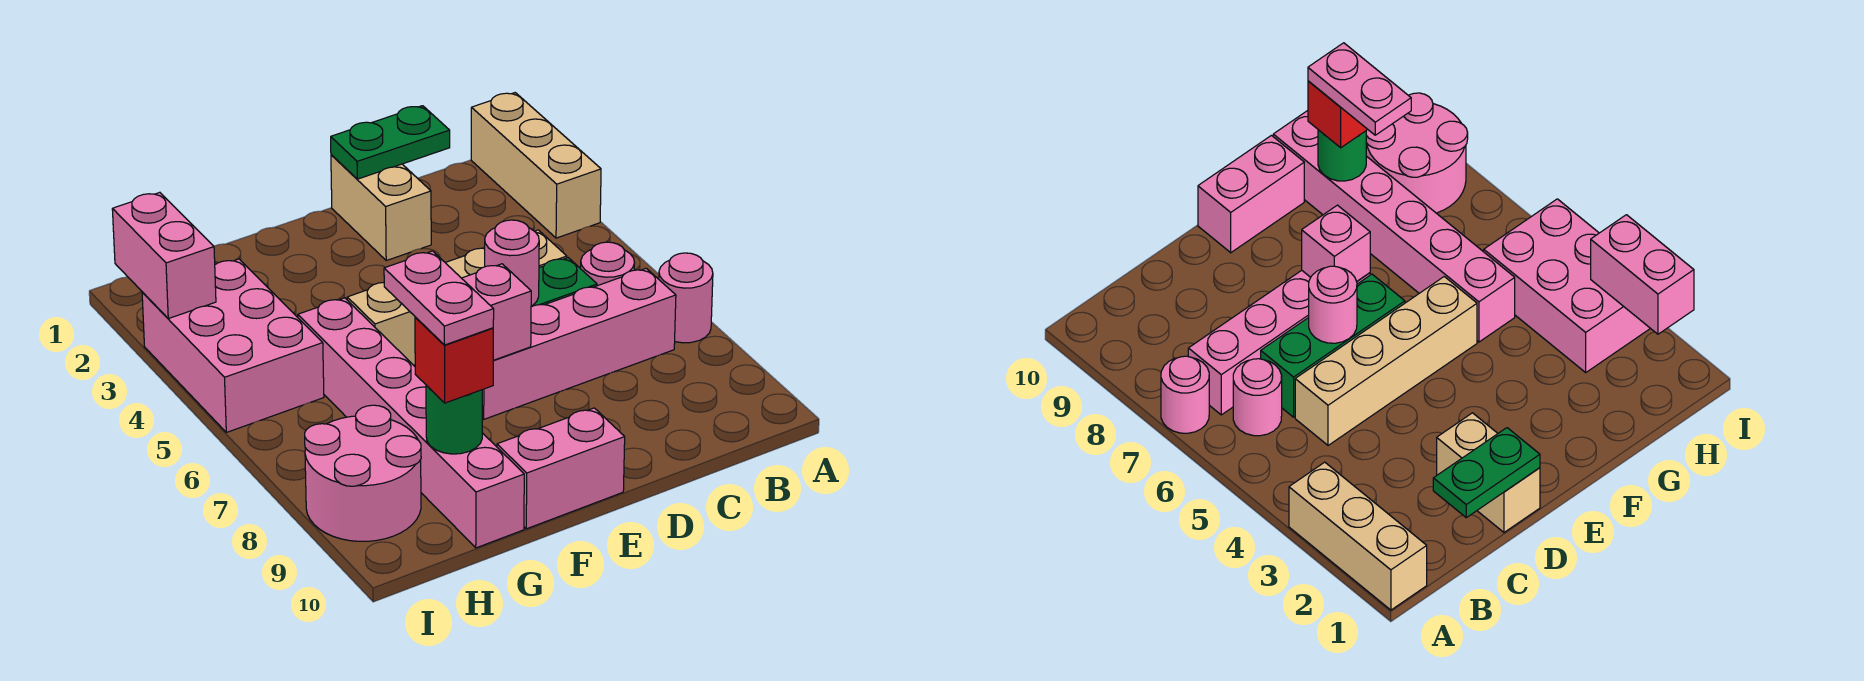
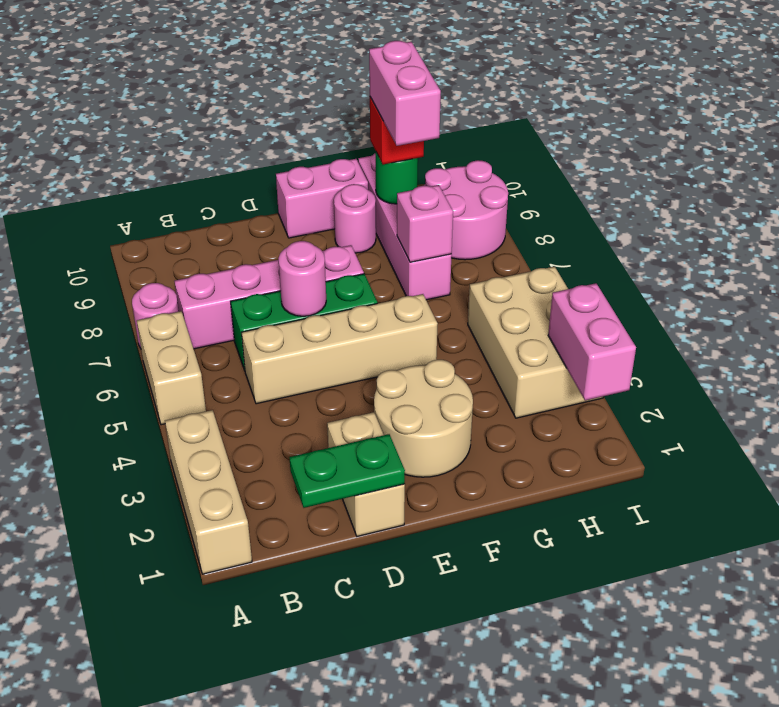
none -> tan brick A5:A6 level 1
pink round brick B6 level 1 -> pink round brick F9 level 1
none -> tan round brick E2:F3 level 1
pink brick E7 level 2 -> pink brick G7 level 2
pink brick G5:G10 level 1 -> pink brick G7:G10 level 1
pink plate G8:G9 level 4 -> pink brick G8:G9 level 4
pink brick H3:I5 level 1 -> tan brick H3:I5 level 1

